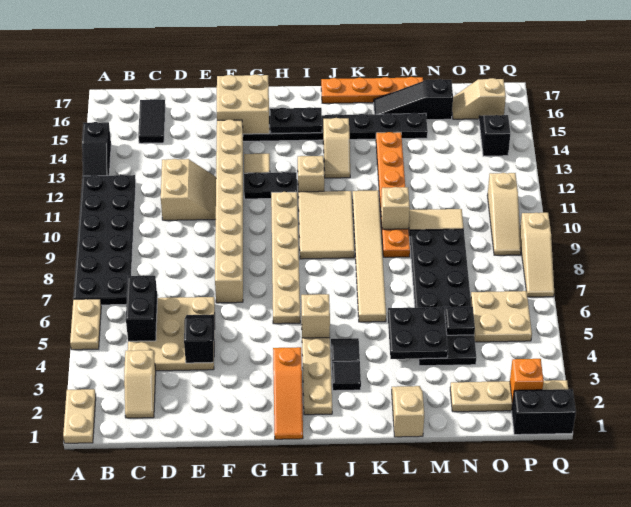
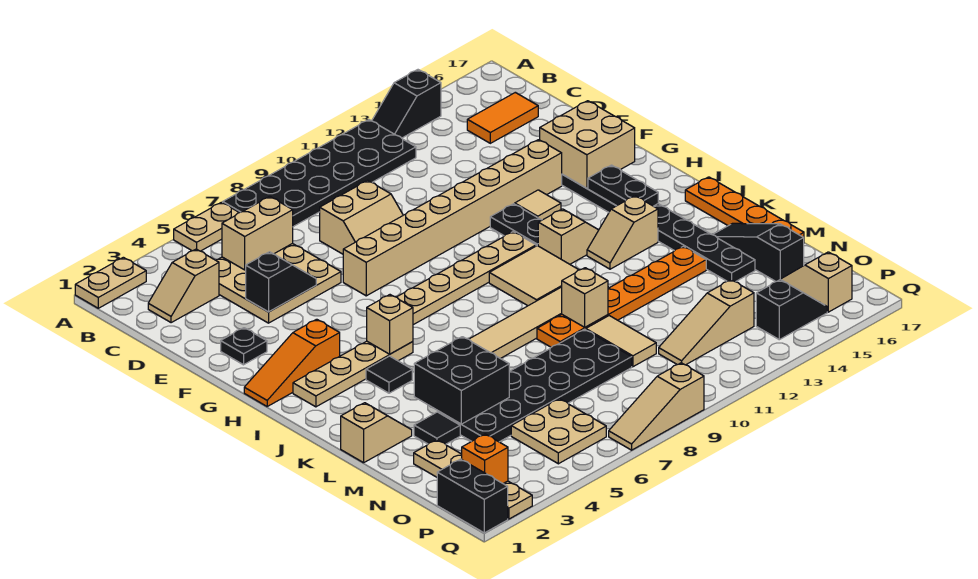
black brick C5:C6 level 2 -> tan brick C5:C6 level 2
black tile C15:C16 level 1 -> orange tile C15:C16 level 1
tan slope D11:E12 level 1 top D -> tan slope D8:E9 level 1 top D
tan tile I9:J11 level 1 -> tan tile I10:J11 level 1
black tile J3 level 1 -> black tile M3 level 1
black plate L4:M5 level 2 -> black brick L4:M5 level 2
black plate N5 level 2 -> black plate F2 level 1
tan slope P9:P11 level 1 top 11 -> tan slope O11:O13 level 1 top 13

